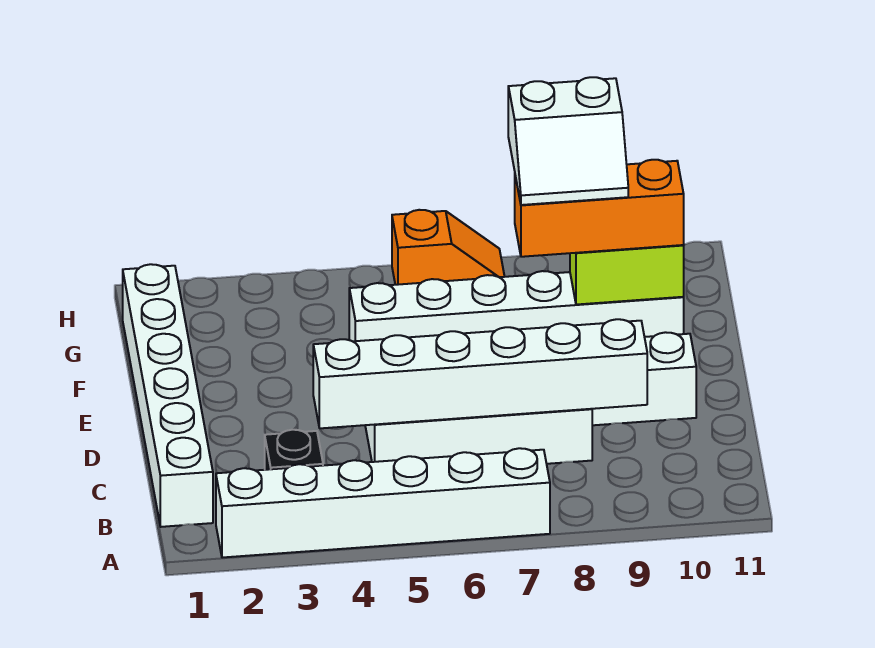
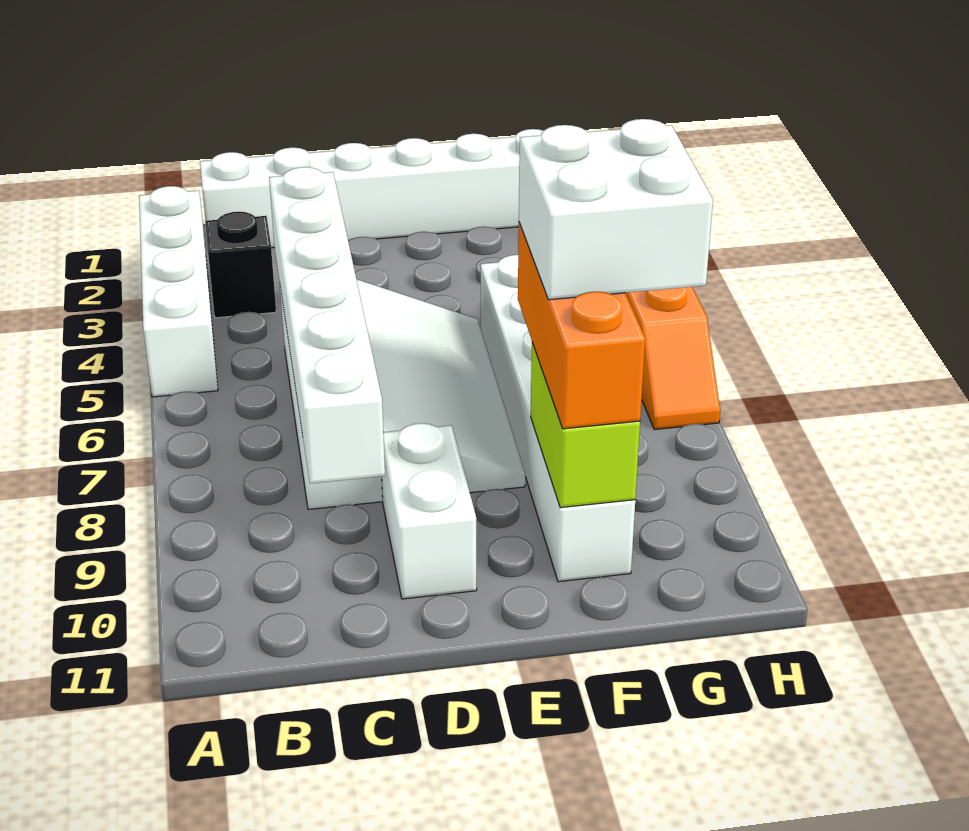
white brick A2:A7 level 1 -> white brick A2:A5 level 1
white slope F8:G9 level 4 top G -> white brick F8:G9 level 4

